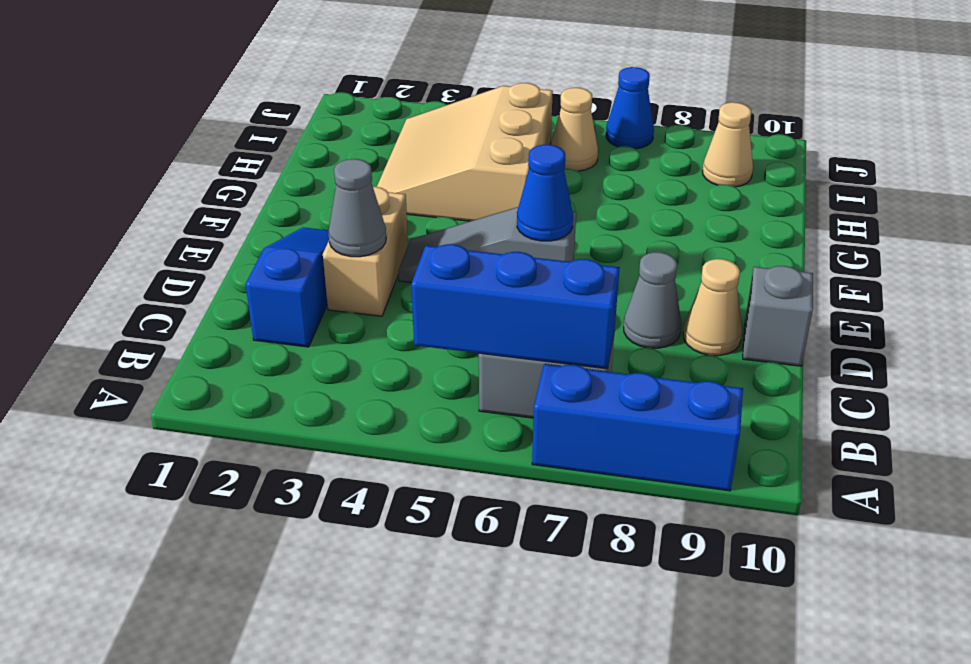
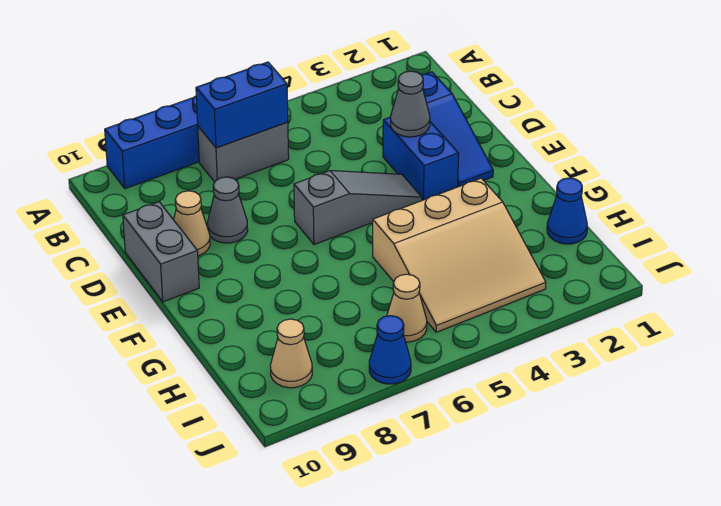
blue brick B5:B7 level 2 -> blue brick B6:B7 level 2
tan brick D3:E3 level 1 -> blue brick D3:E3 level 1
grey brick D10 level 1 -> grey brick D10:E10 level 1
blue cone E6 level 2 -> blue cone H1 level 1
tan slope G3:I5 level 1 top 5 -> tan slope G3:I5 level 1 top G

